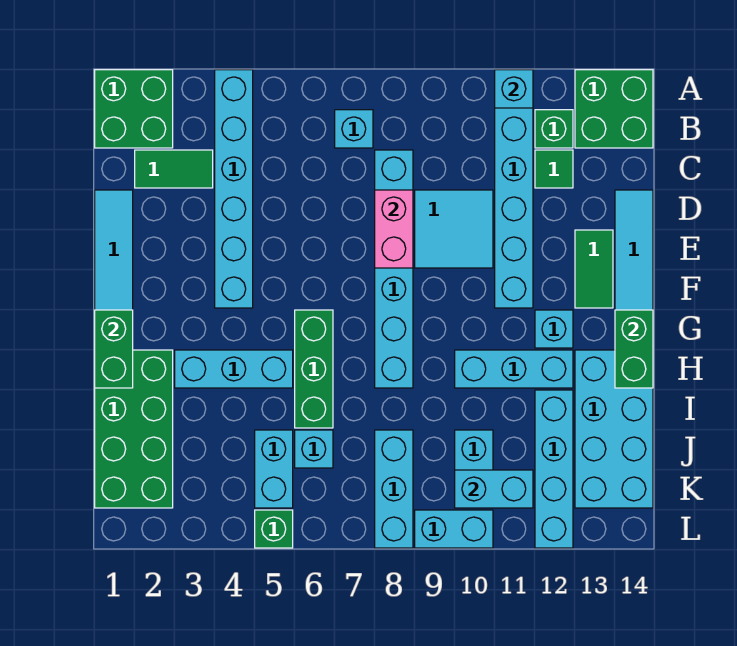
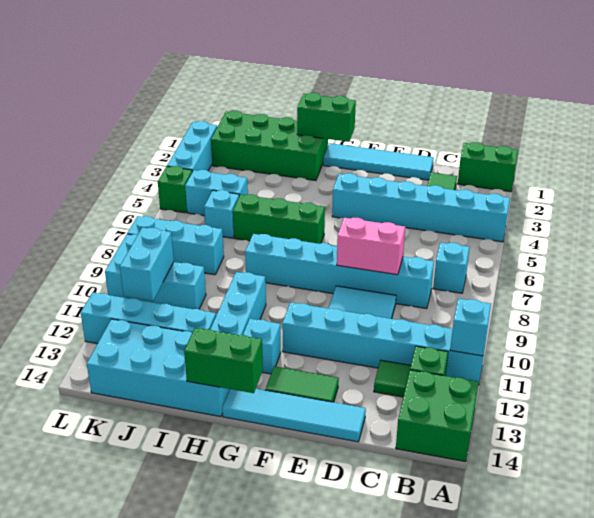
green brick A1:B2 level 1 -> green brick A1:B1 level 1
cyan brick H3:H5 level 1 -> cyan brick L2:L4 level 1

